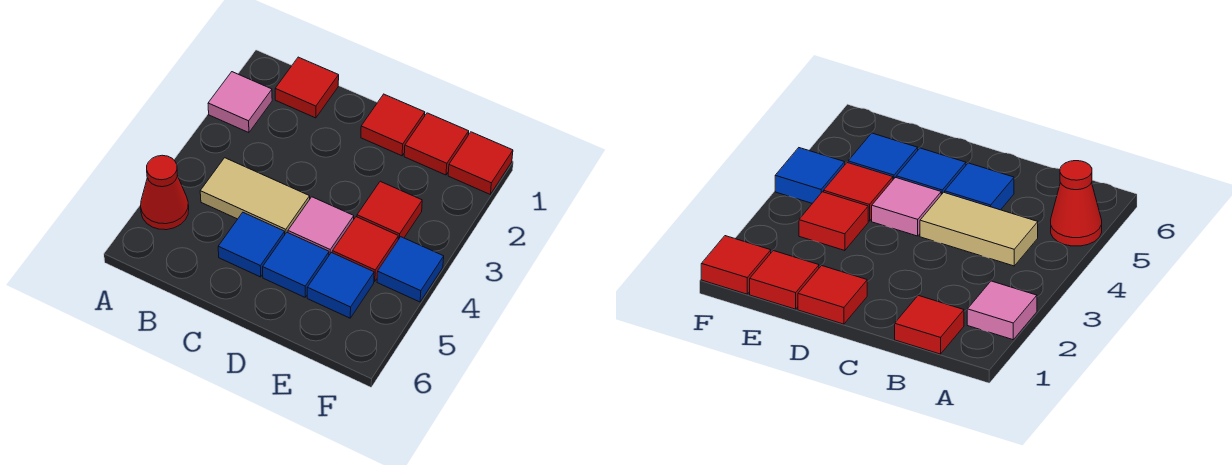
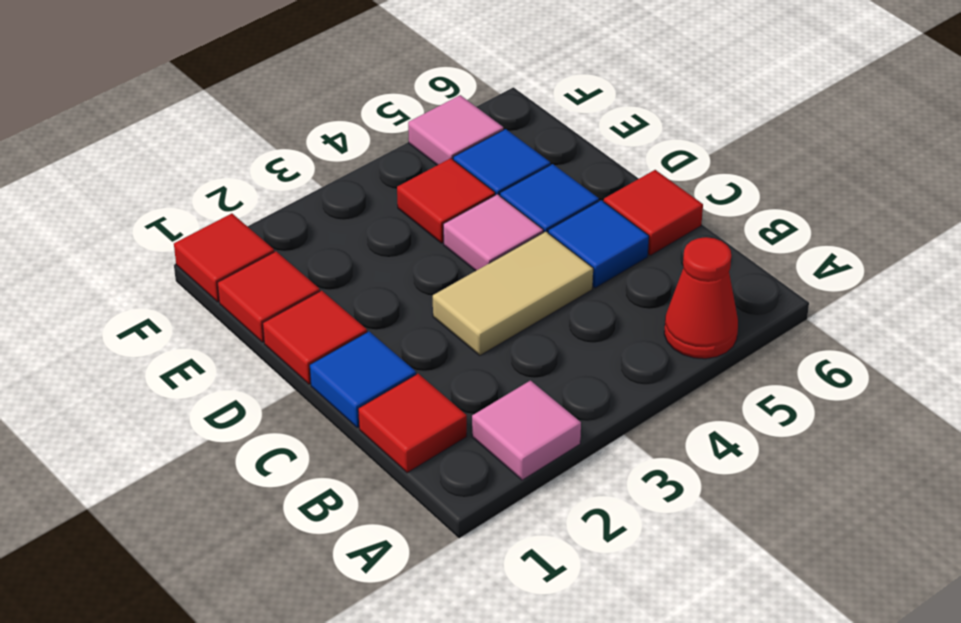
tan tile B4:C4 level 1 -> tan tile C3:C4 level 1
red tile E3 level 1 -> red tile C6 level 1
blue tile F4 level 1 -> blue tile C1 level 1
none -> pink tile F5 level 1

